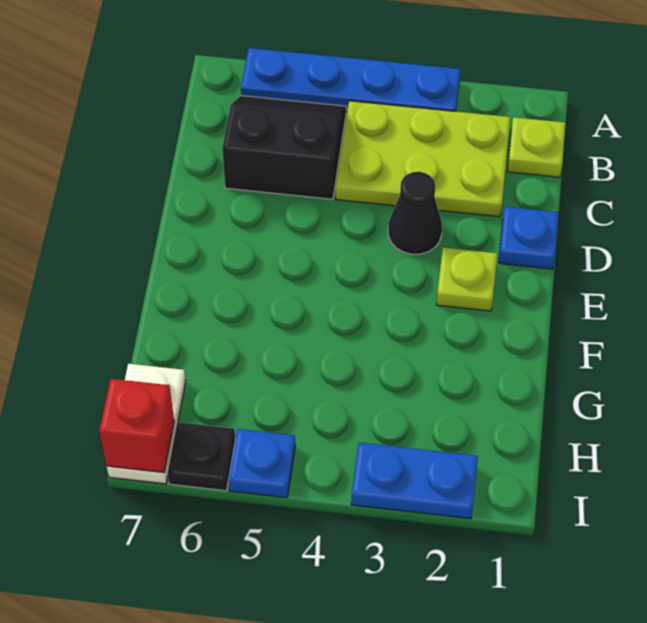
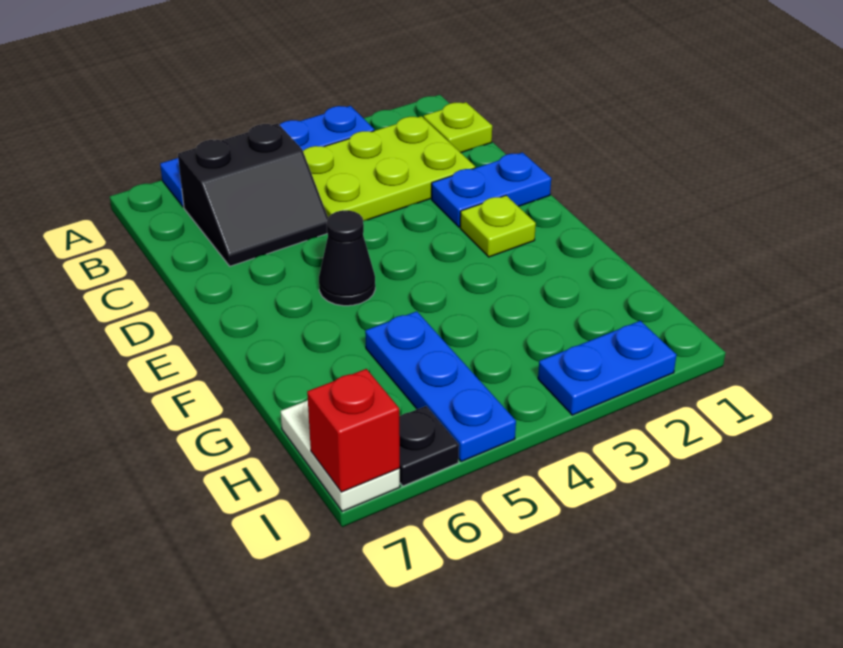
black slope B5:C6 level 1 top C -> black slope B5:C6 level 1 top B
blue plate D1 level 1 -> blue plate D1:D2 level 1
black cone D3 level 1 -> black cone E5 level 1
blue plate I5 level 1 -> blue plate G5:I5 level 1

